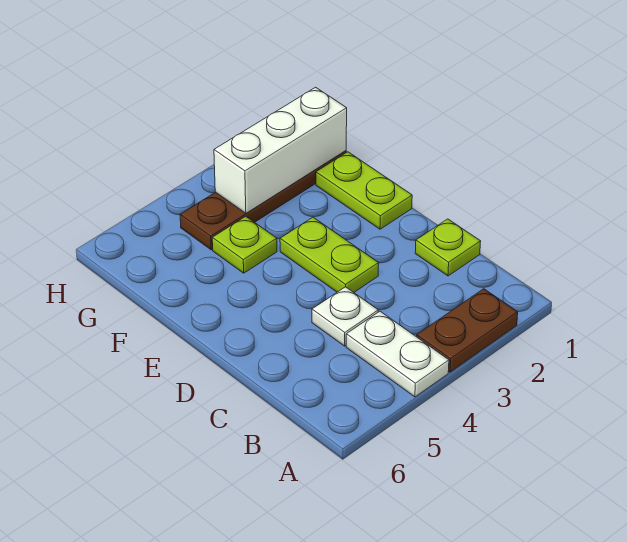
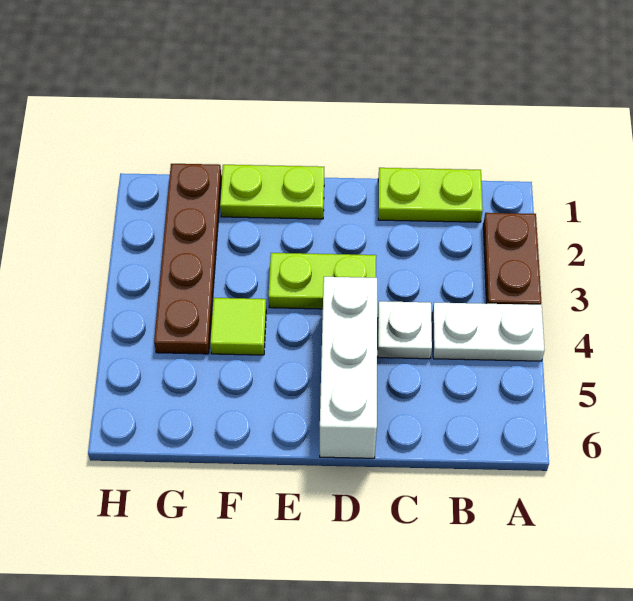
lime plate C1 level 1 -> lime plate B1:C1 level 1
lime plate F4 level 1 -> lime tile F4 level 1
white brick G1:G3 level 2 -> white brick D4:D6 level 1

